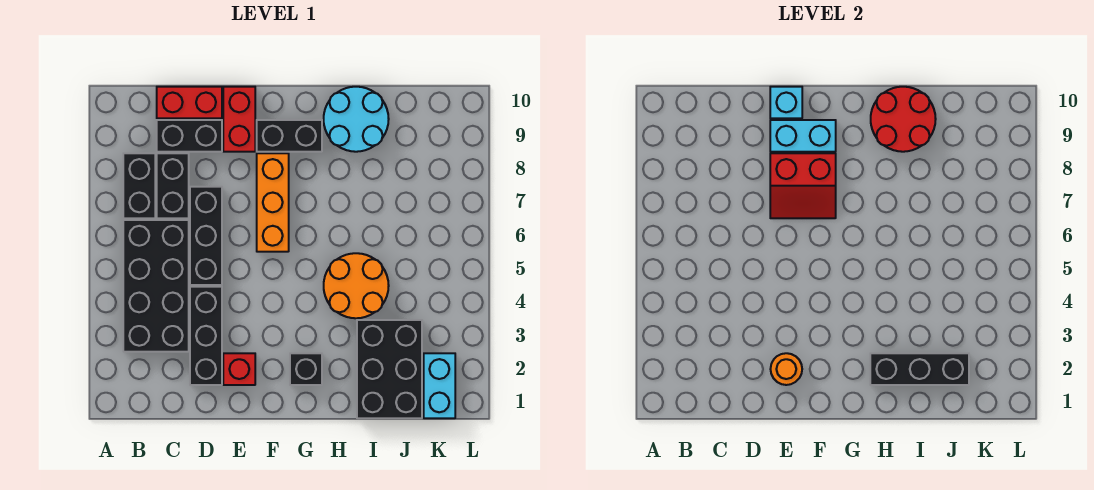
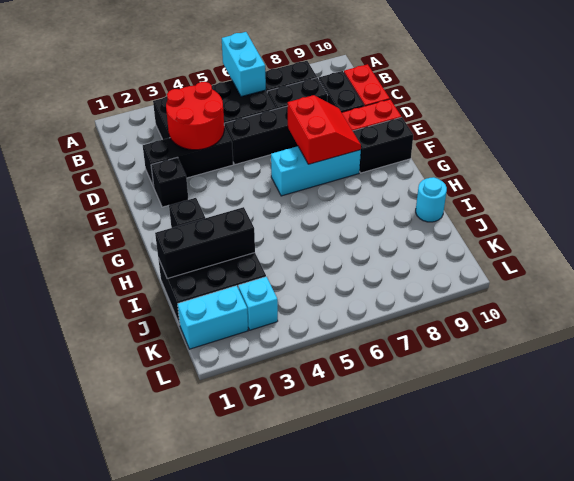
red brick E2 level 1 -> black brick E2 level 1
orange round brick E2 level 2 -> none
red slope E7:F8 level 2 top 8 -> red slope E7:F8 level 2 top 7
cyan brick E9:F9 level 2 -> cyan brick A6:B6 level 2
cyan brick E10 level 2 -> cyan brick K3 level 1
orange brick F6:F8 level 1 -> cyan brick F6:F8 level 1
black brick F9:G9 level 1 -> black brick F9:F10 level 1
black brick H2:J2 level 2 -> black brick I1:I3 level 2
orange round brick H4:I5 level 1 -> none
cyan round brick H9:I10 level 1 -> cyan round brick I10 level 1
red round brick H9:I10 level 2 -> red round brick C3:D4 level 2

